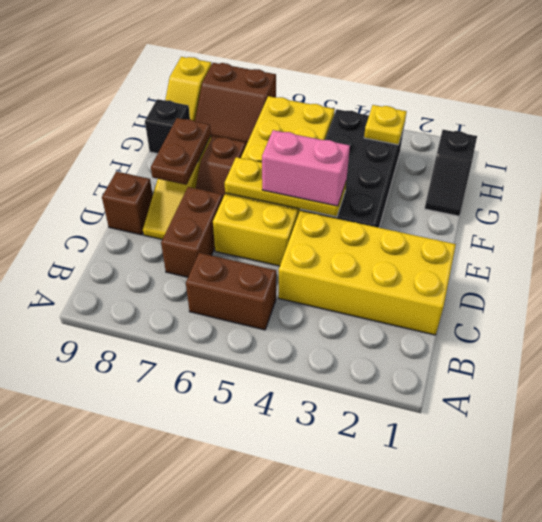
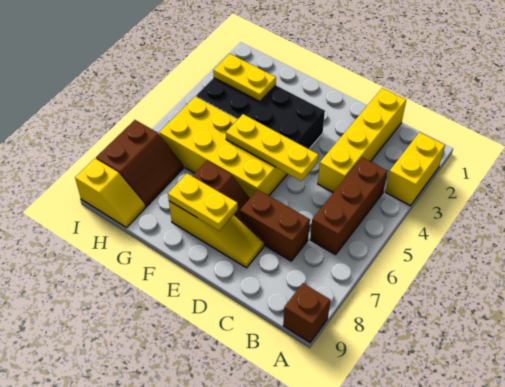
brown brick B5:B6 level 1 -> brown brick B4:B6 level 1
yellow brick C1:D4 level 1 -> yellow brick C1:C4 level 1
yellow brick D5:D6 level 1 -> yellow brick A2:A3 level 1
brown brick D9 level 1 -> brown brick A9 level 1
yellow plate E4:E6 level 2 -> yellow plate D5:F5 level 2
pink brick E4:E5 level 3 -> none
brown plate E8:F8 level 2 -> yellow plate E8:F8 level 2
black slope G1:H1 level 1 top H -> none
black brick G9 level 1 -> none
yellow plate H3 level 2 -> yellow plate G3:H3 level 2

